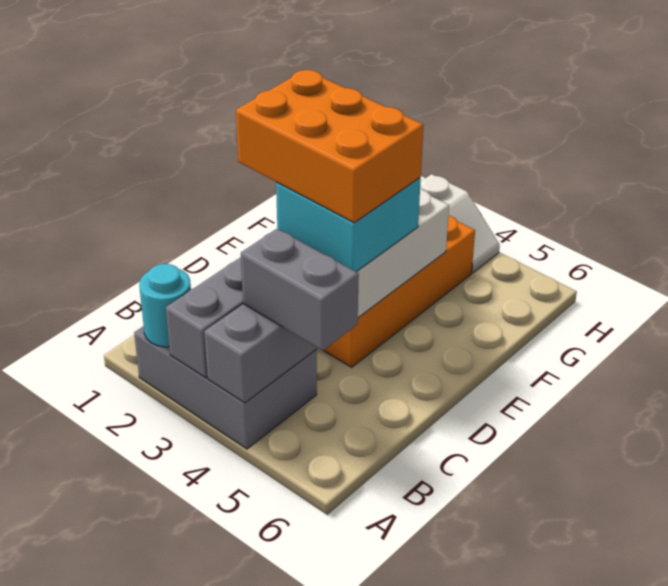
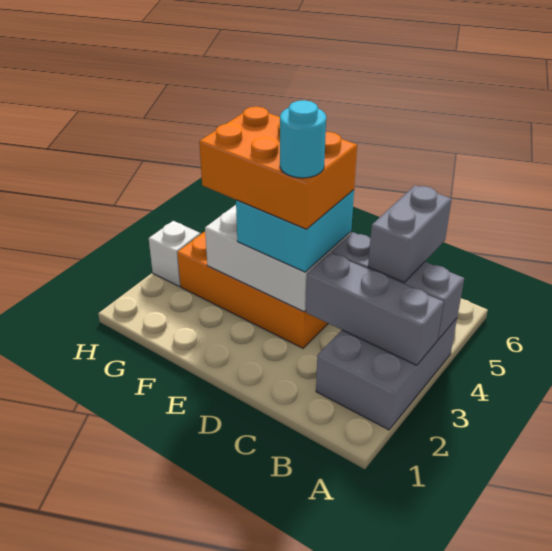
cyan round brick A2 level 2 -> cyan round brick D3 level 5
orange brick D2:E4 level 4 -> orange brick D3:F4 level 4

